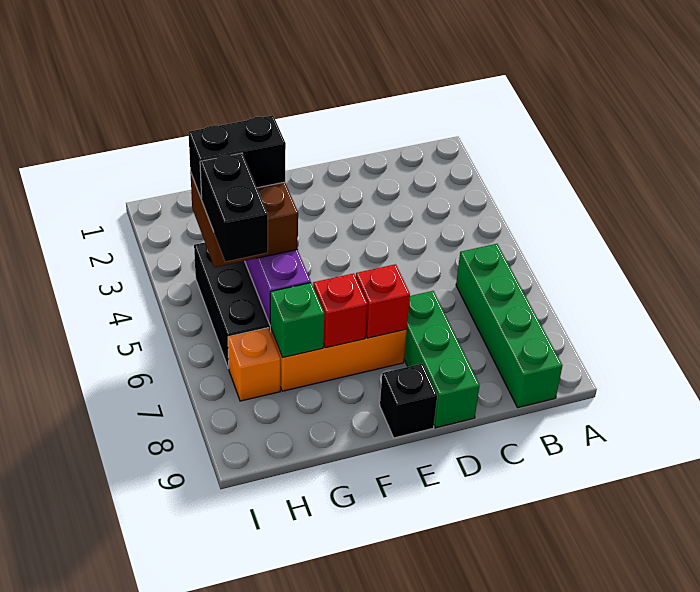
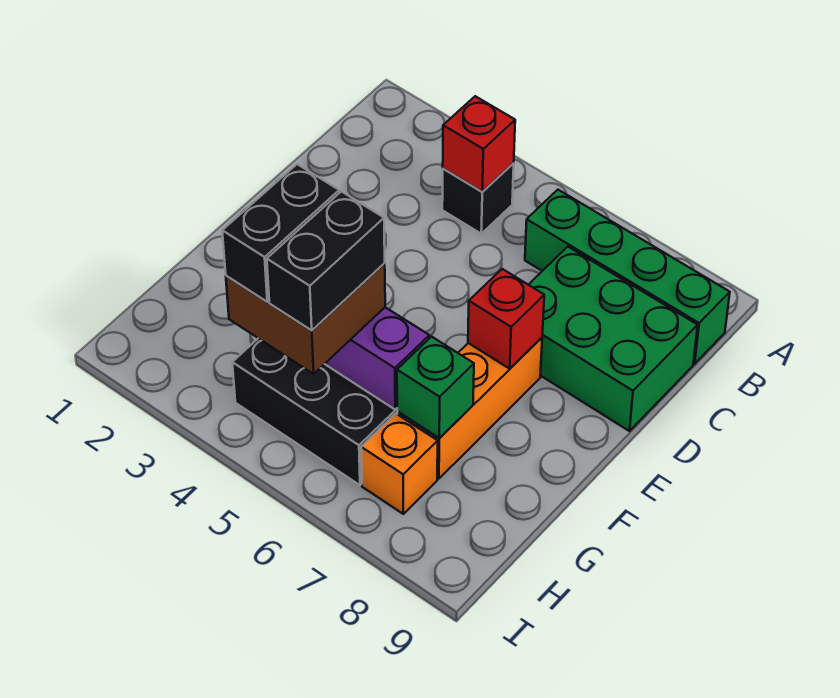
green brick D7:D9 level 1 -> green brick C7:D9 level 1
black brick E9 level 1 -> black brick B4 level 1
red brick F7 level 2 -> red brick B4 level 2
black brick H5:H6 level 4 -> black brick G5:H5 level 4

